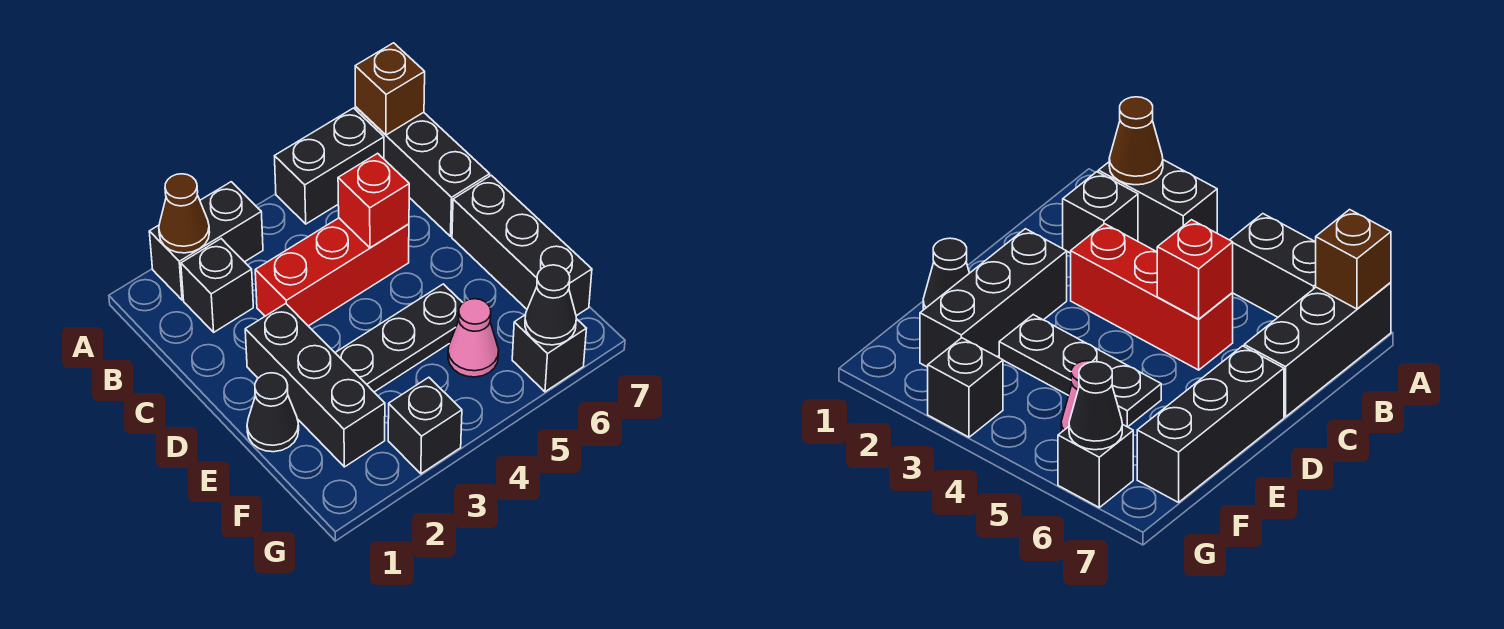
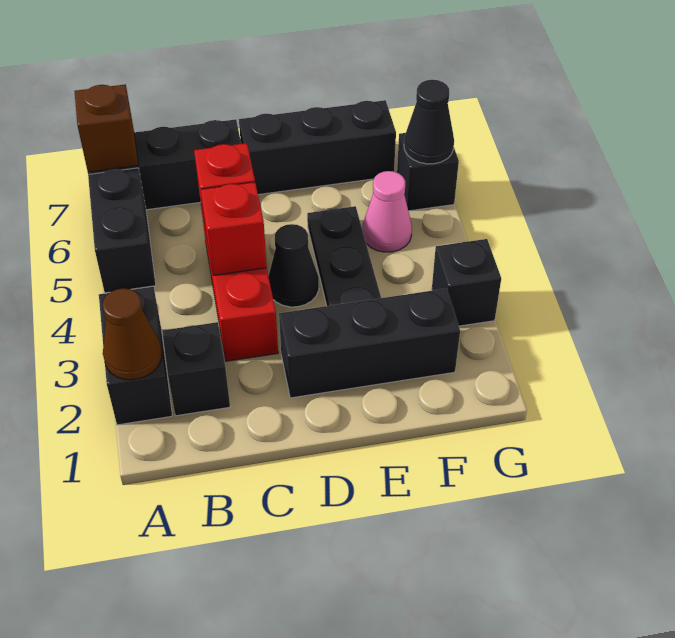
none -> red brick C4 level 2
black cone E1 level 1 -> black cone D4 level 1

